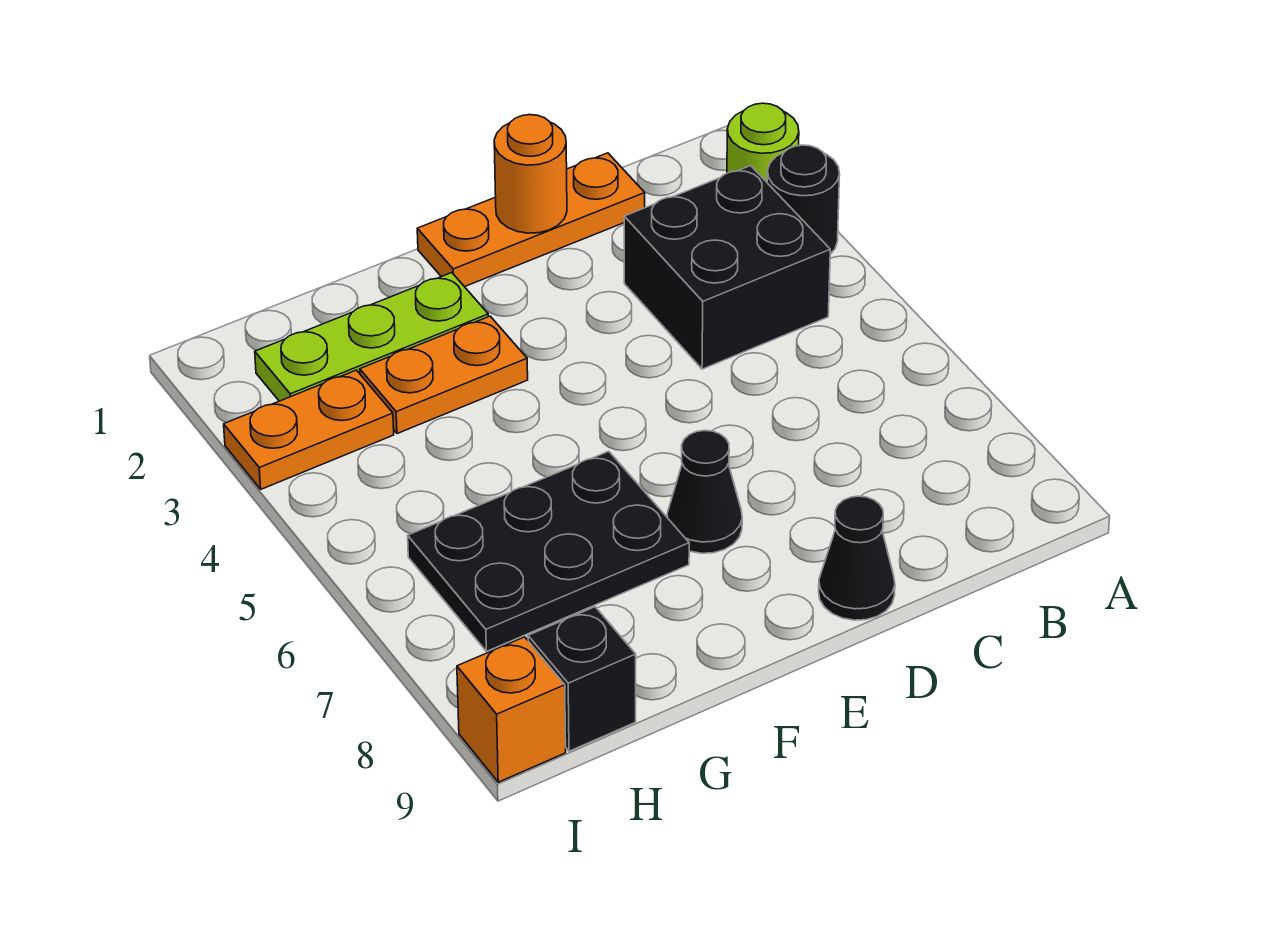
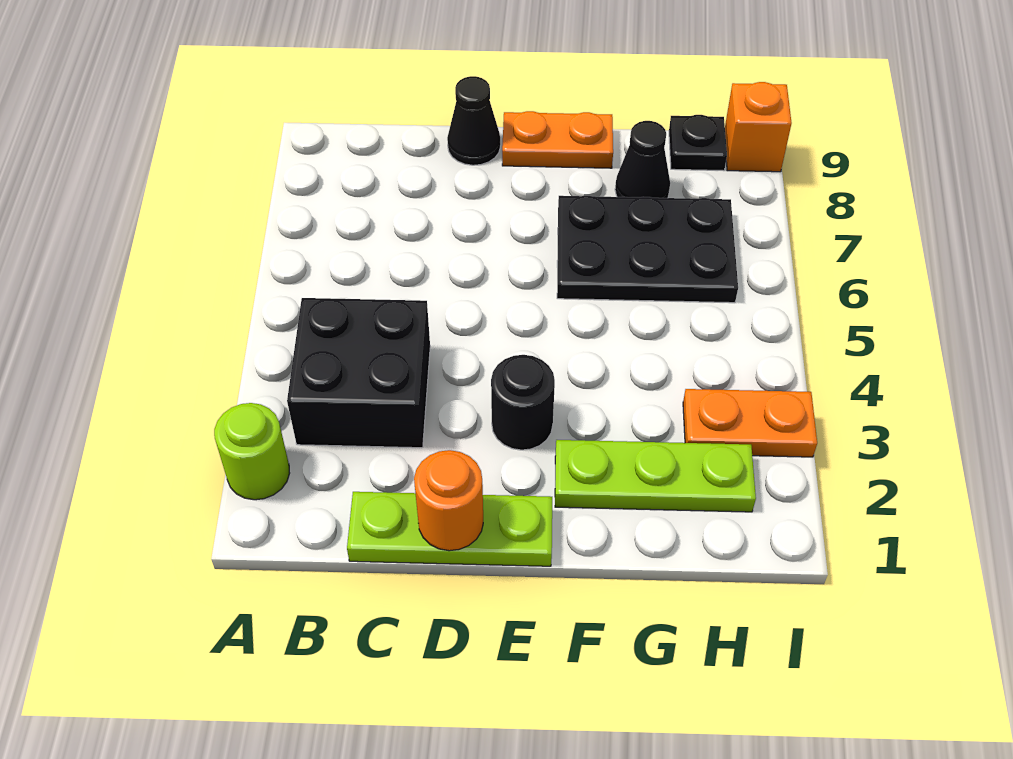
black round brick A3 level 1 -> black round brick E3 level 1
orange plate C1:E1 level 1 -> lime plate C1:E1 level 1
black cone E7 level 1 -> black cone G8 level 1
orange plate F3:G3 level 1 -> orange plate E9:F9 level 1
black brick H9 level 1 -> black plate H9 level 1

